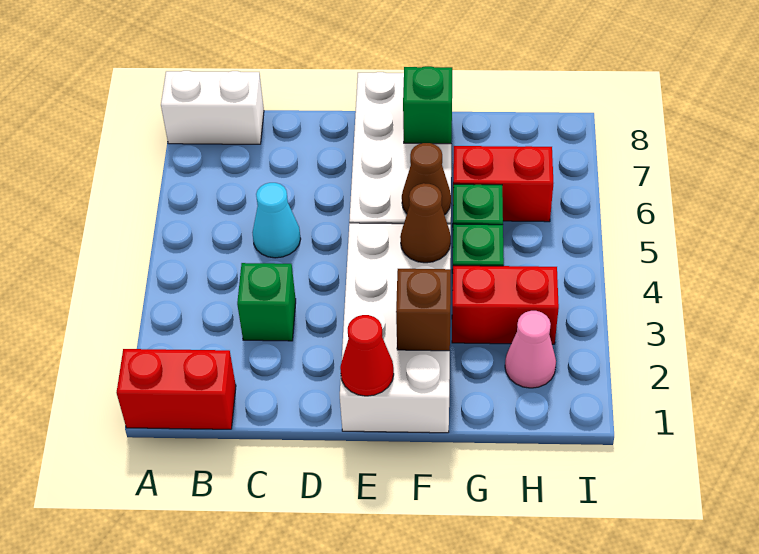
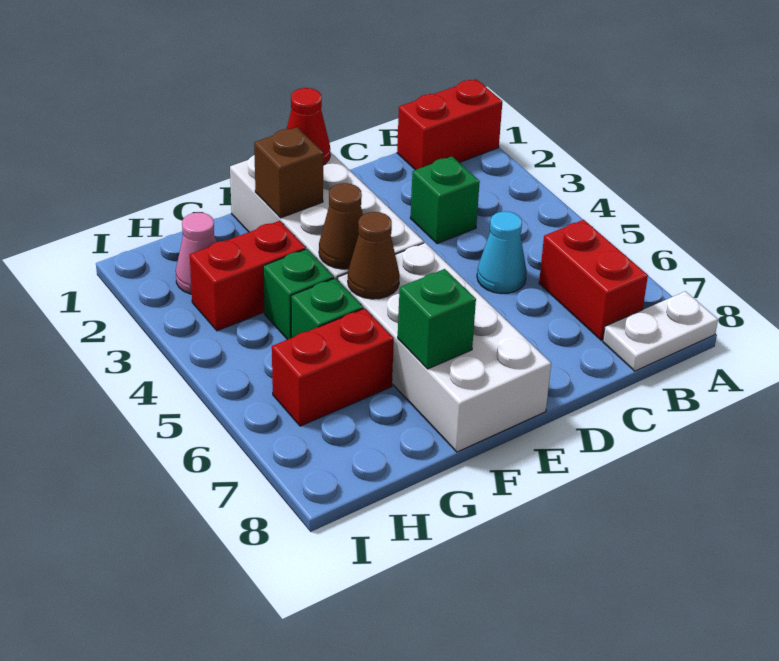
white brick A8:B8 level 1 -> white plate A8:B8 level 1
none -> red brick B6:B7 level 1

